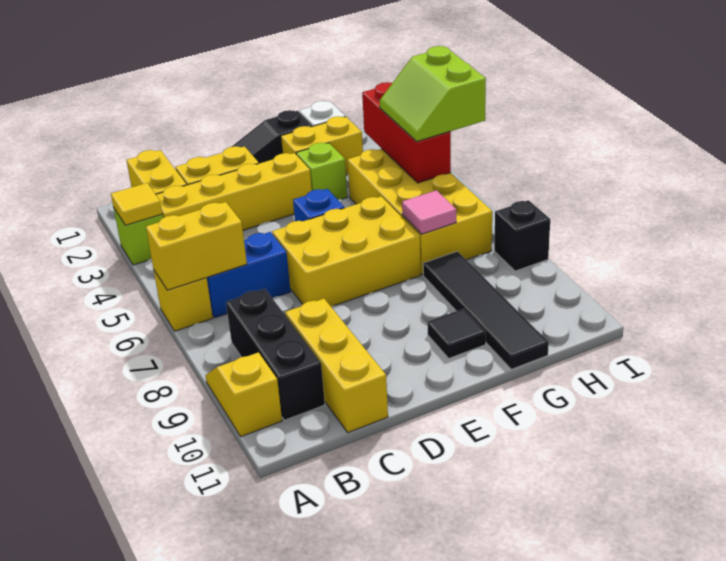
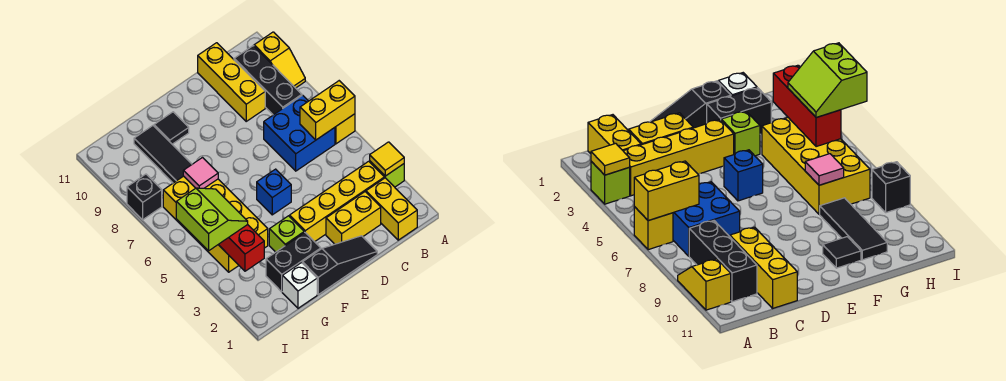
blue brick B6:C6 level 1 -> blue brick B6:C7 level 1
yellow brick D6:F7 level 1 -> none
yellow brick F2:G2 level 1 -> black brick F2:G2 level 1
black tile G8:G11 level 1 -> black tile G8:G10 level 1

